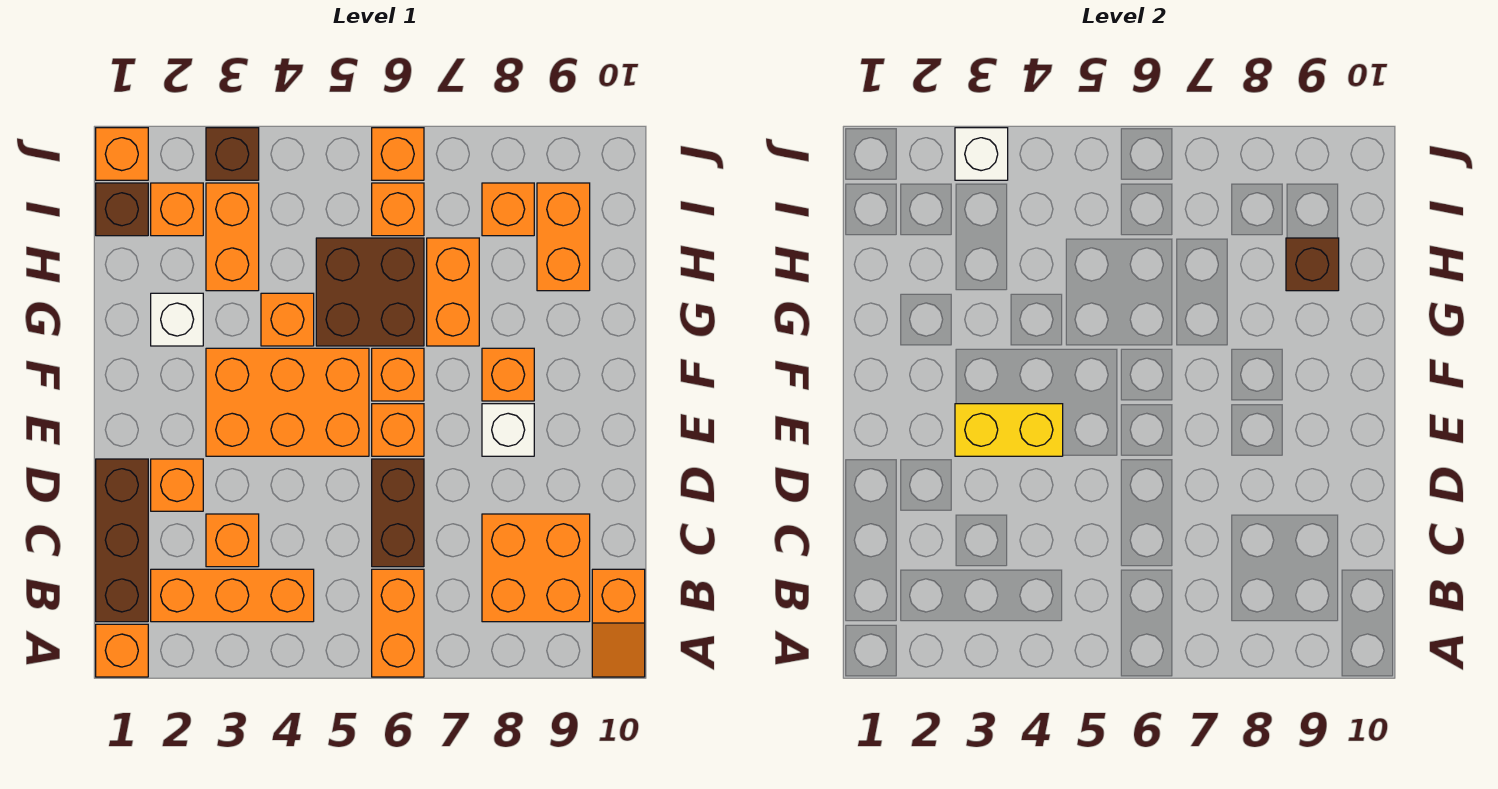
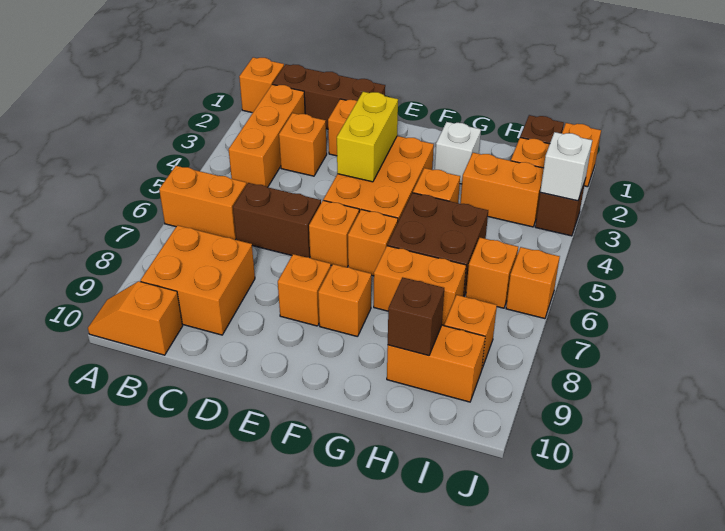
white brick E8 level 1 -> orange brick E8 level 1

